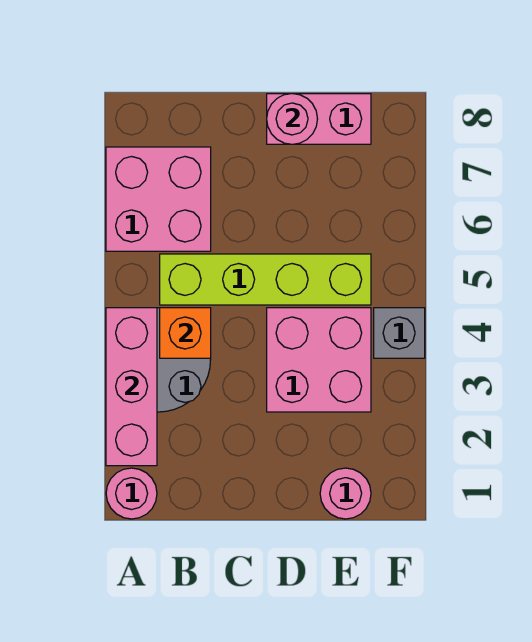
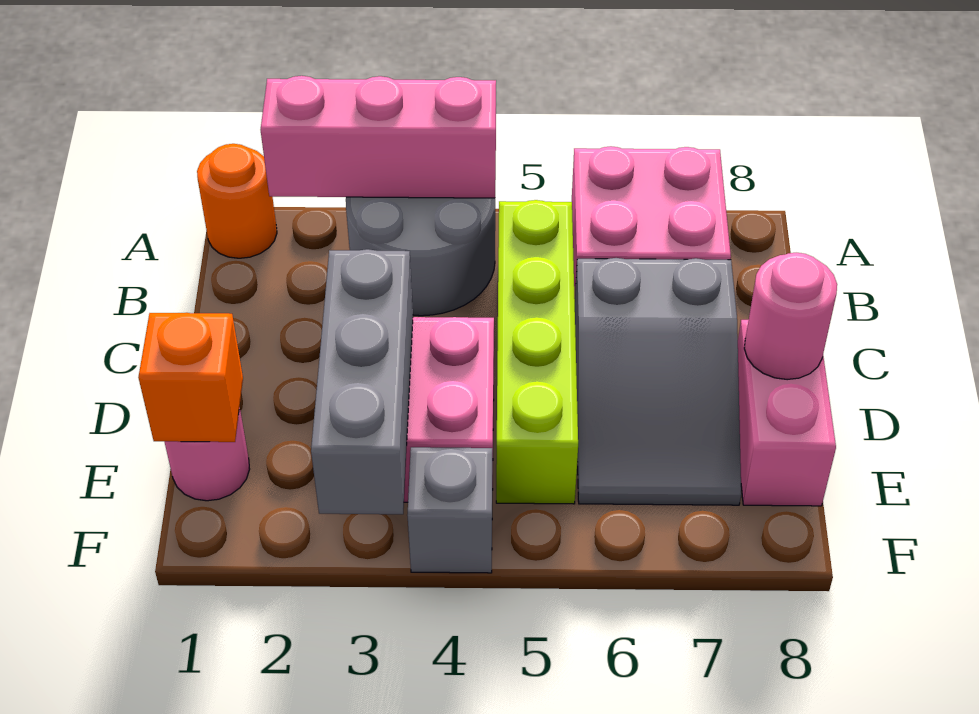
pink round brick A1 level 1 -> orange round brick A1 level 1
orange brick B4 level 2 -> orange brick E1 level 2
none -> grey slope C6:E7 level 1 top C
none -> grey brick D3:F3 level 2

